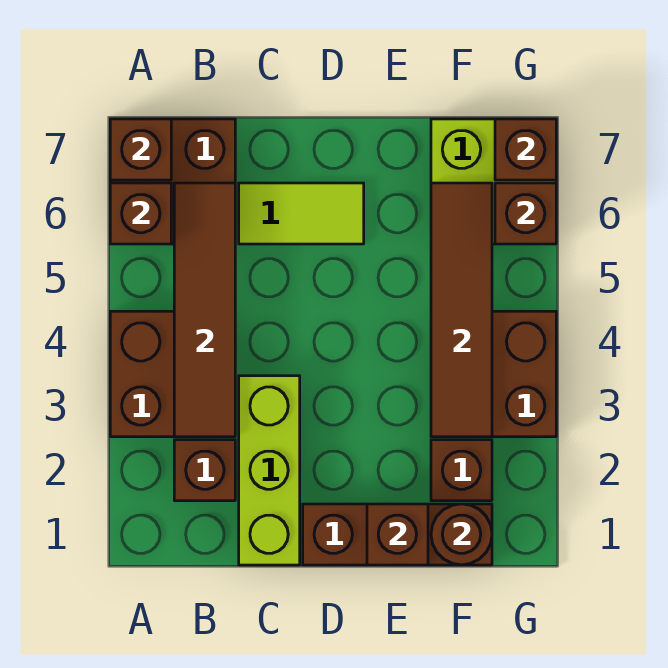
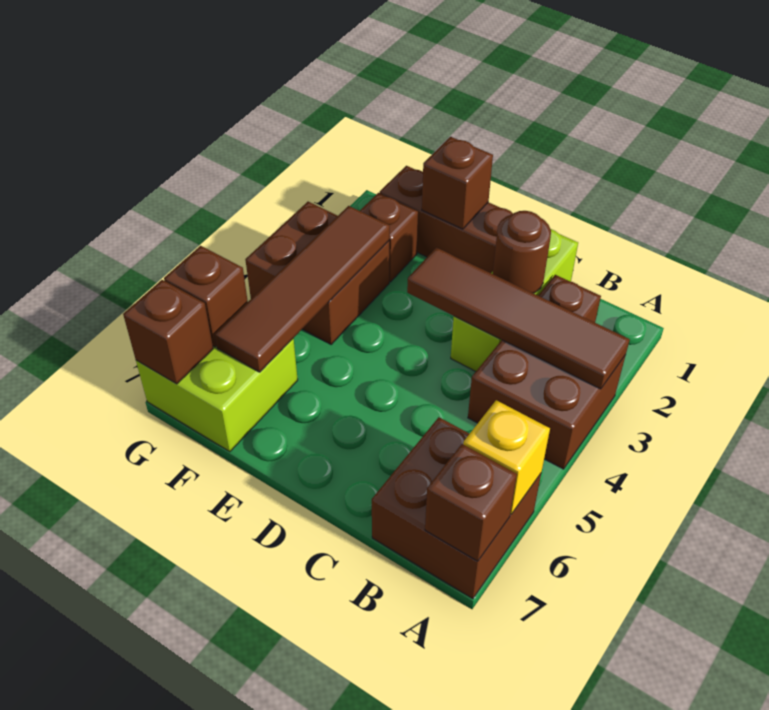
brown brick A6 level 2 -> yellow brick A6 level 2
brown tile B3:B6 level 2 -> brown tile A3:D3 level 2
lime tile C6:D6 level 1 -> none
brown round brick F1 level 2 -> brown round brick C2 level 2

